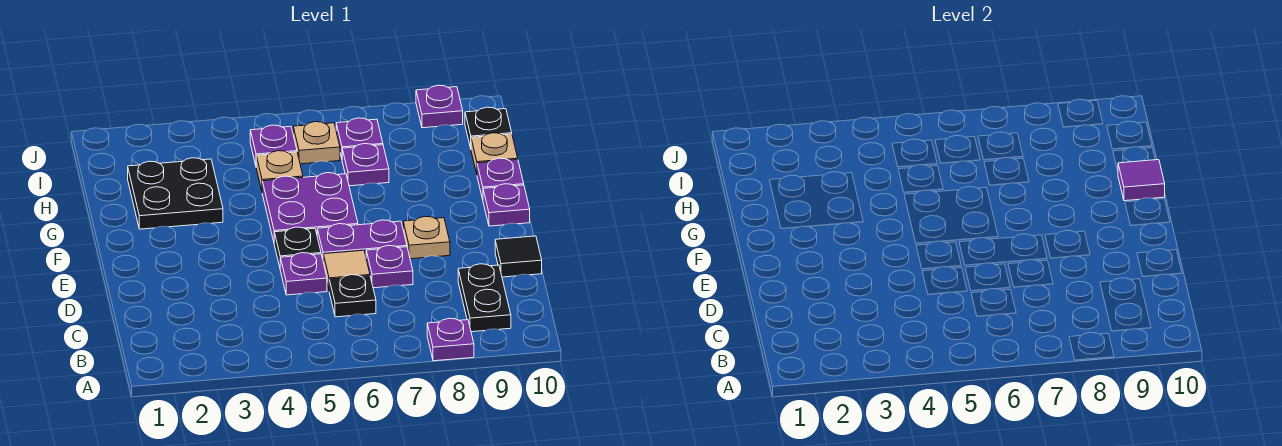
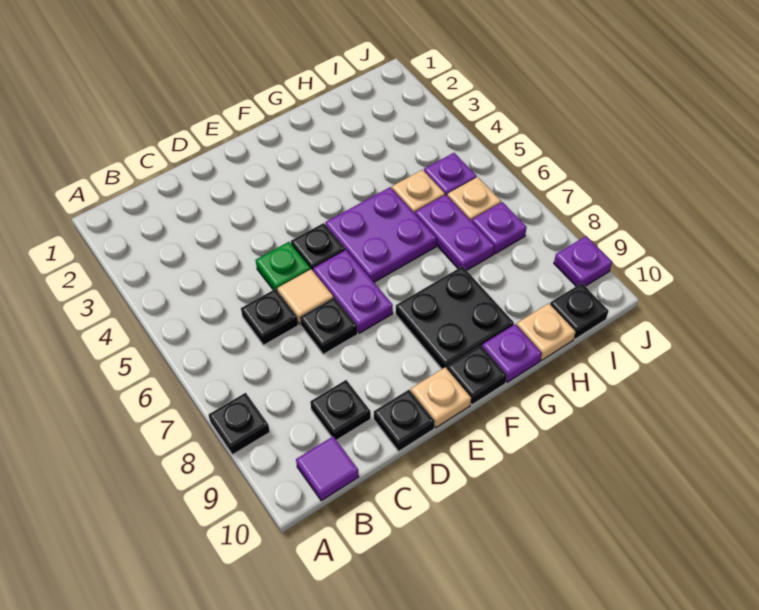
purple plate A8 level 1 -> black plate A8 level 1
black plate B9:C9 level 1 -> black plate C9 level 1
purple plate D5 level 1 -> green plate D5 level 1
purple plate D7 level 1 -> black plate D7 level 1
black tile D10 level 1 -> black plate D10 level 1
tan plate E8 level 1 -> tan plate E10 level 1
purple plate F10 level 1 -> black plate F10 level 1
black plate G2:H3 level 1 -> black plate F8:G9 level 1
purple tile G10 level 2 -> purple tile B10 level 1
purple plate H7 level 1 -> purple plate H6:H7 level 1

